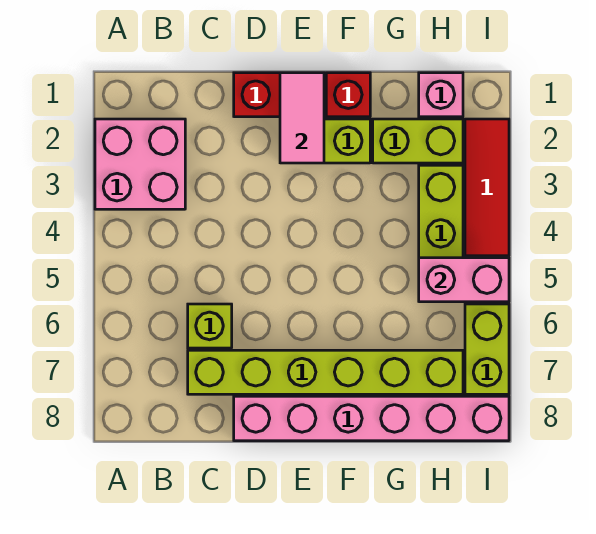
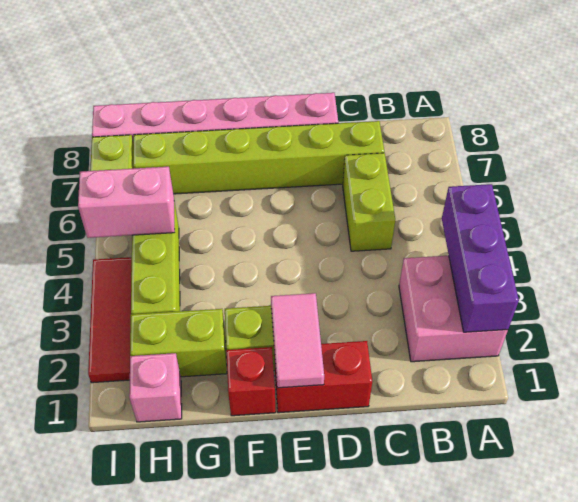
none -> purple brick A2:A4 level 2
lime brick C6 level 1 -> lime brick C5:C6 level 1

